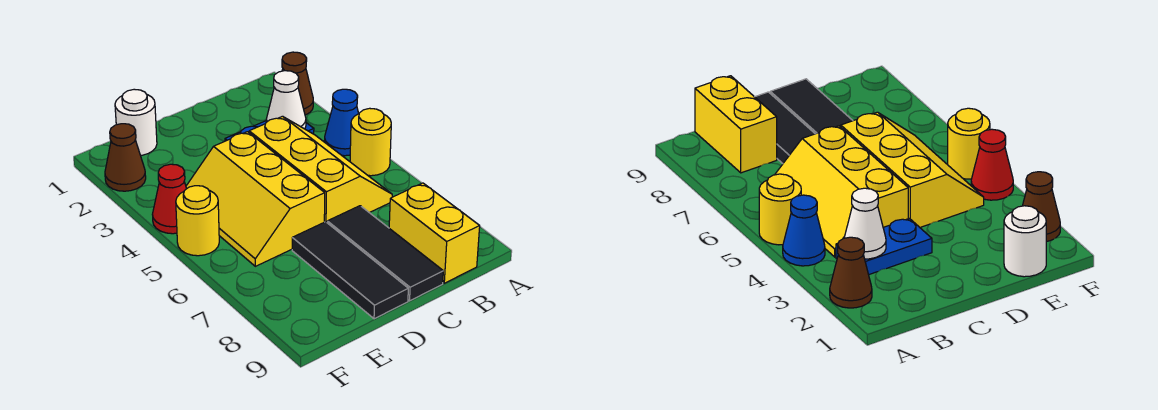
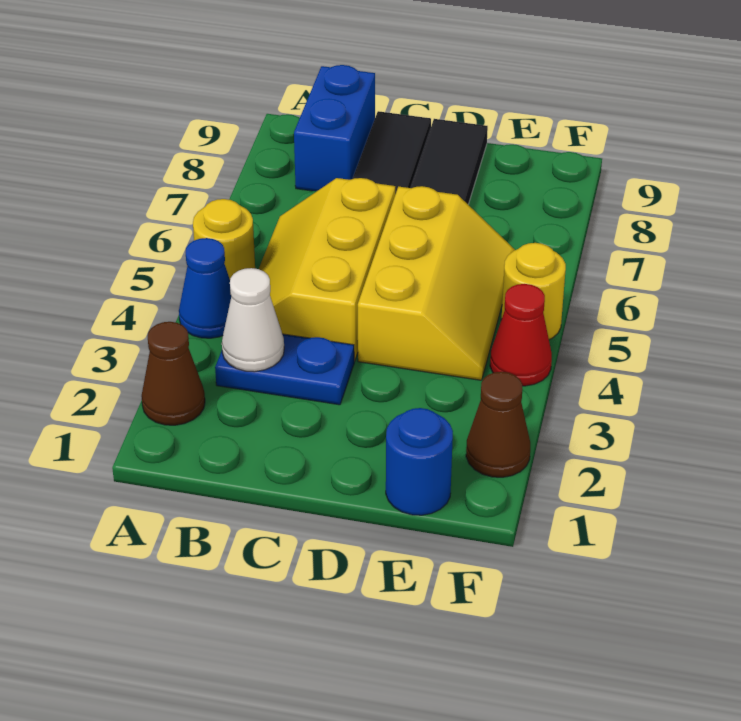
yellow brick B8:B9 level 1 -> blue brick B8:B9 level 1
white round brick E1 level 1 -> blue round brick E1 level 1

